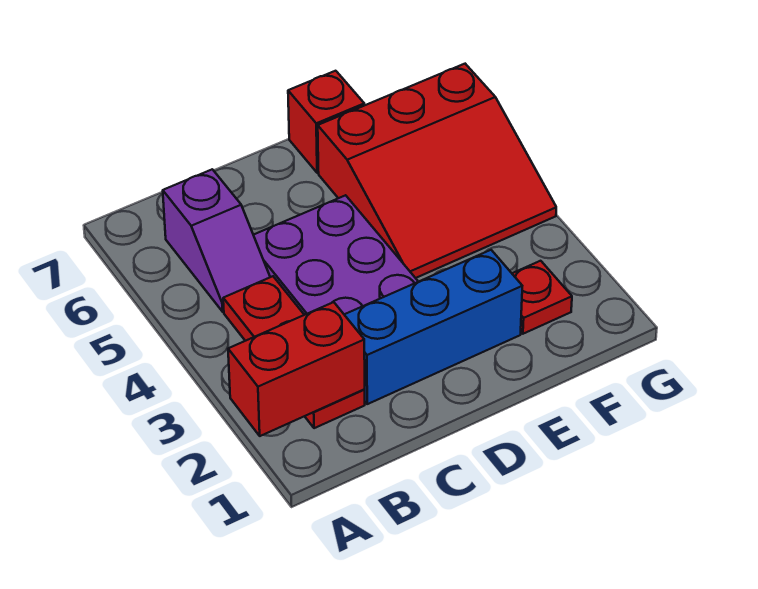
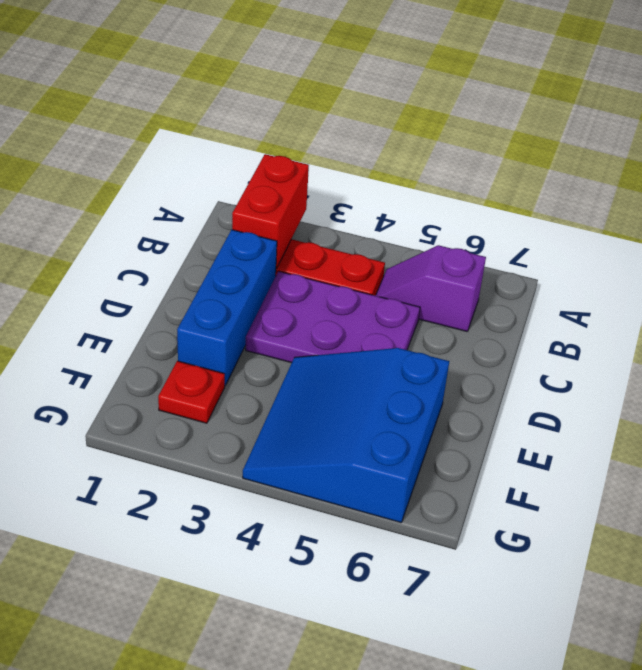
red slope E4:G6 level 1 top 6 -> blue slope E4:G6 level 1 top 6
red brick E7 level 1 -> none

